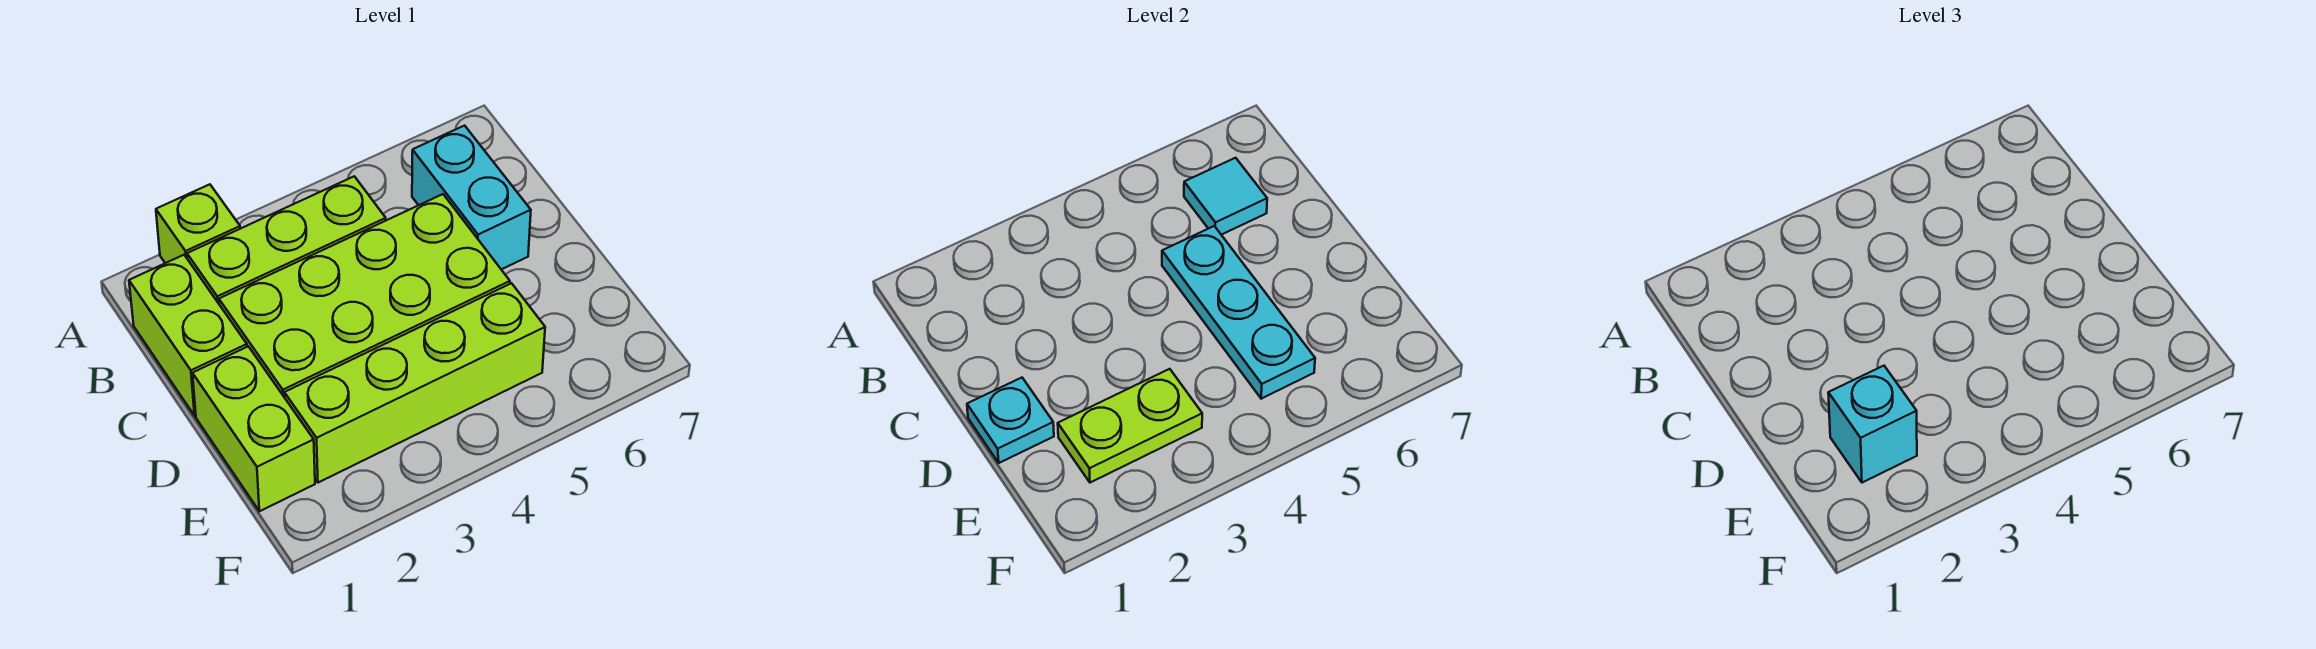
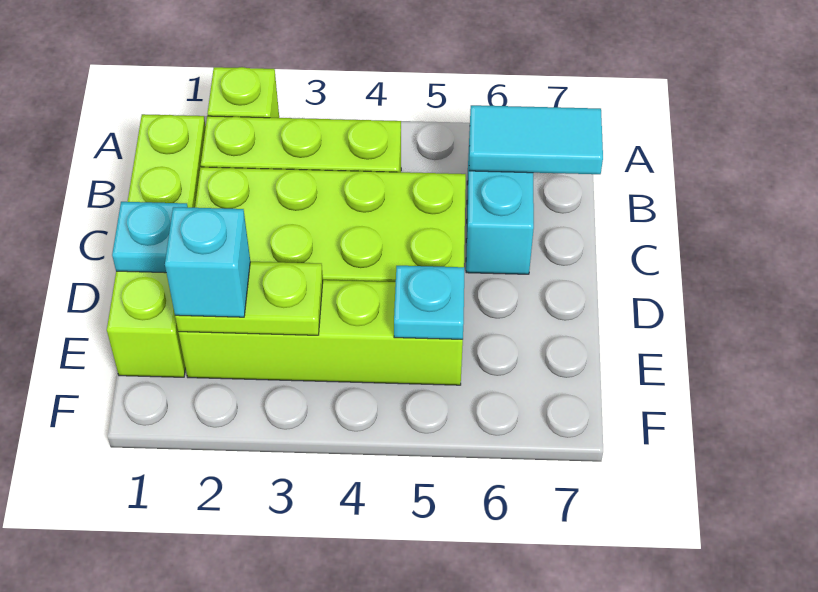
cyan tile B6 level 2 -> cyan tile B6:B7 level 2
cyan plate C5:E5 level 2 -> cyan plate E5 level 2

